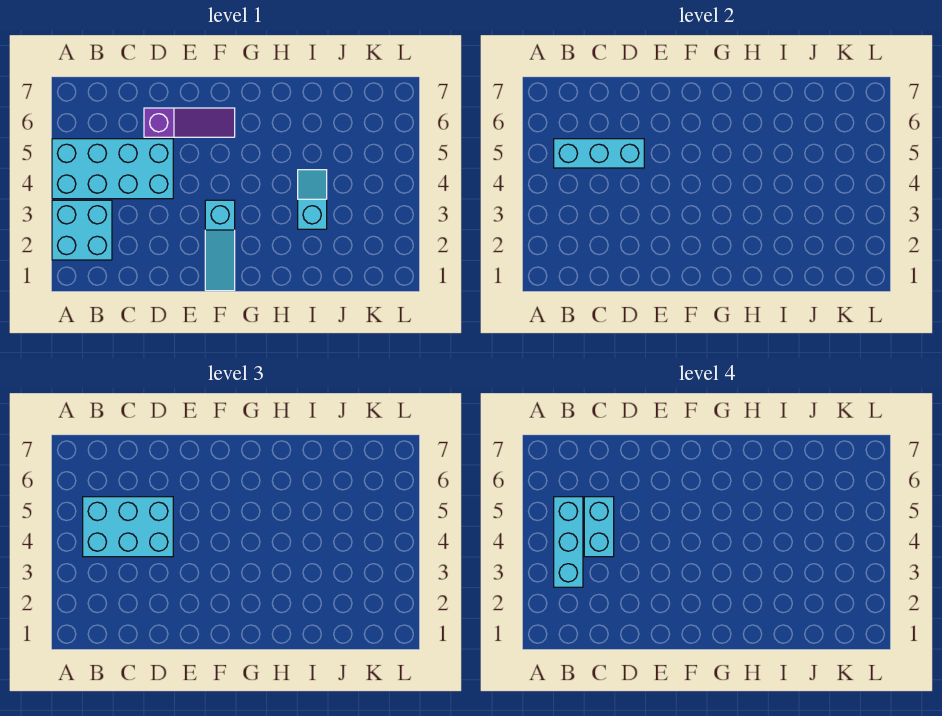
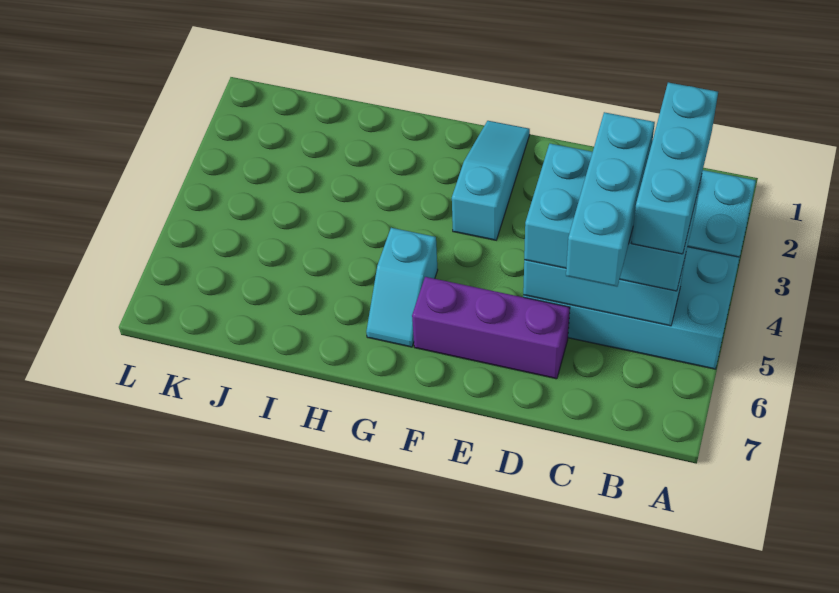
cyan brick C4:C5 level 4 -> cyan brick C4:C6 level 4
purple slope D6:F6 level 1 top D -> purple brick D6:F6 level 1
cyan slope I3:I4 level 1 top 3 -> cyan slope G5:G6 level 1 top 5

